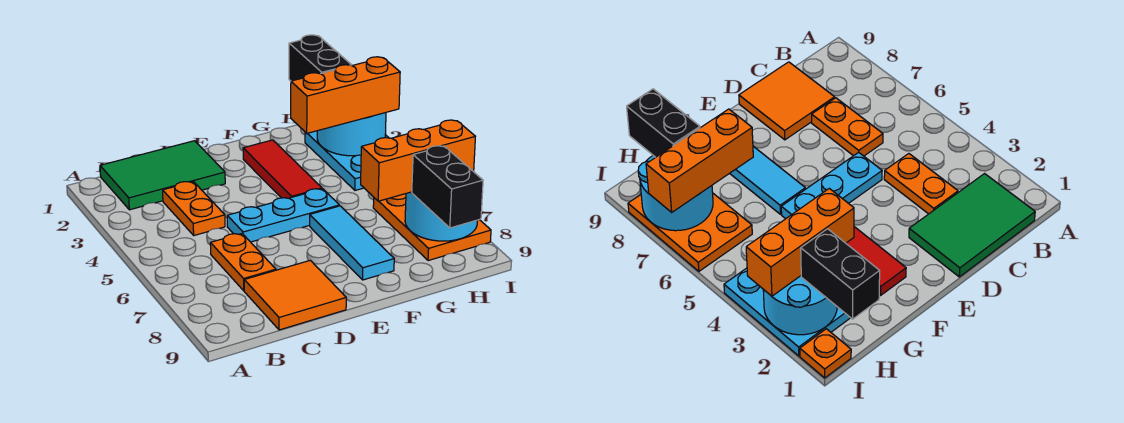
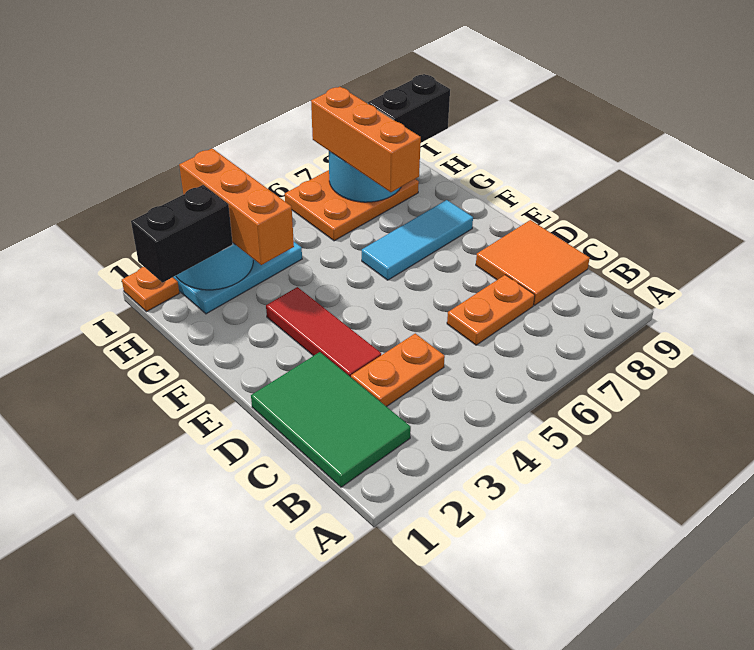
cyan plate D5:F5 level 1 -> none
red tile F2:F4 level 1 -> red tile D3:F3 level 1

